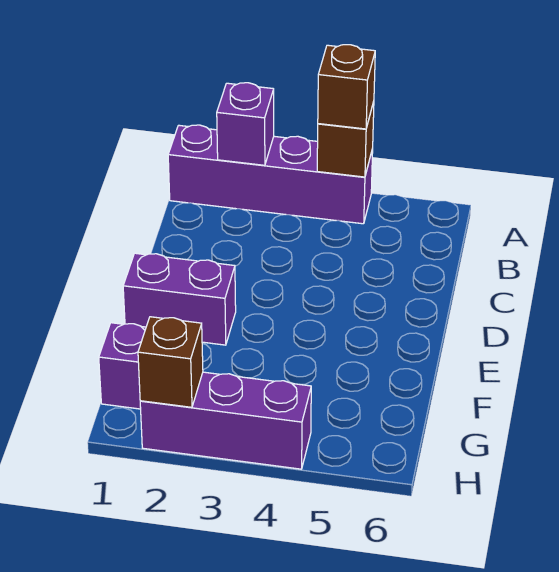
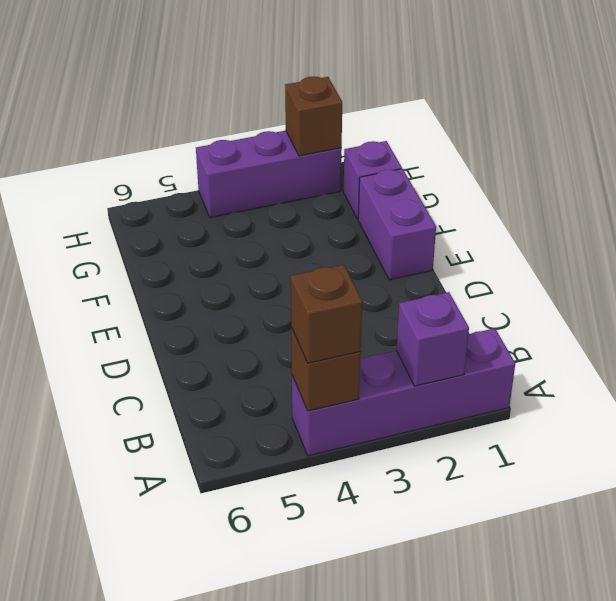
purple brick E1:E2 level 1 -> purple brick E1:F1 level 1

